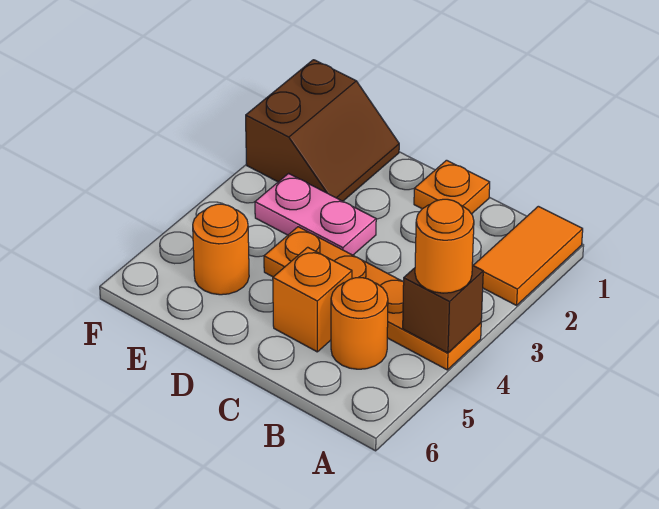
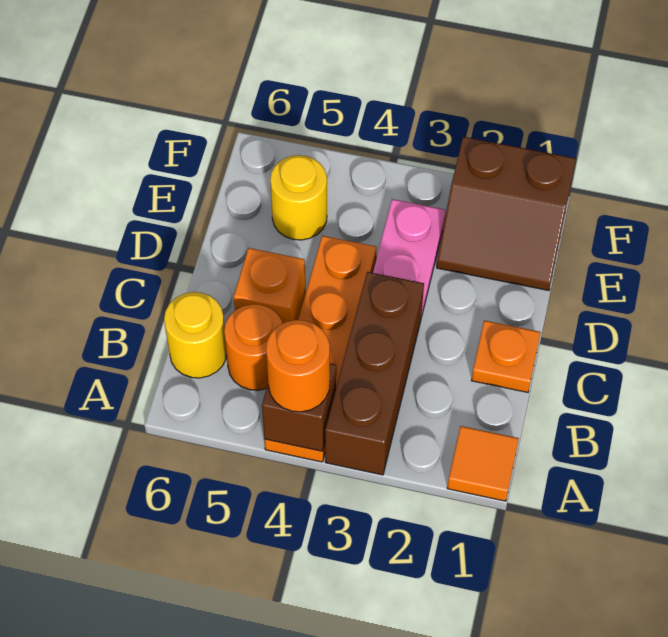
orange tile A1:A2 level 1 -> orange tile A1 level 1
none -> brown brick A3:C3 level 1
none -> yellow round brick B6 level 1
orange round brick E5 level 1 -> yellow round brick E5 level 1

